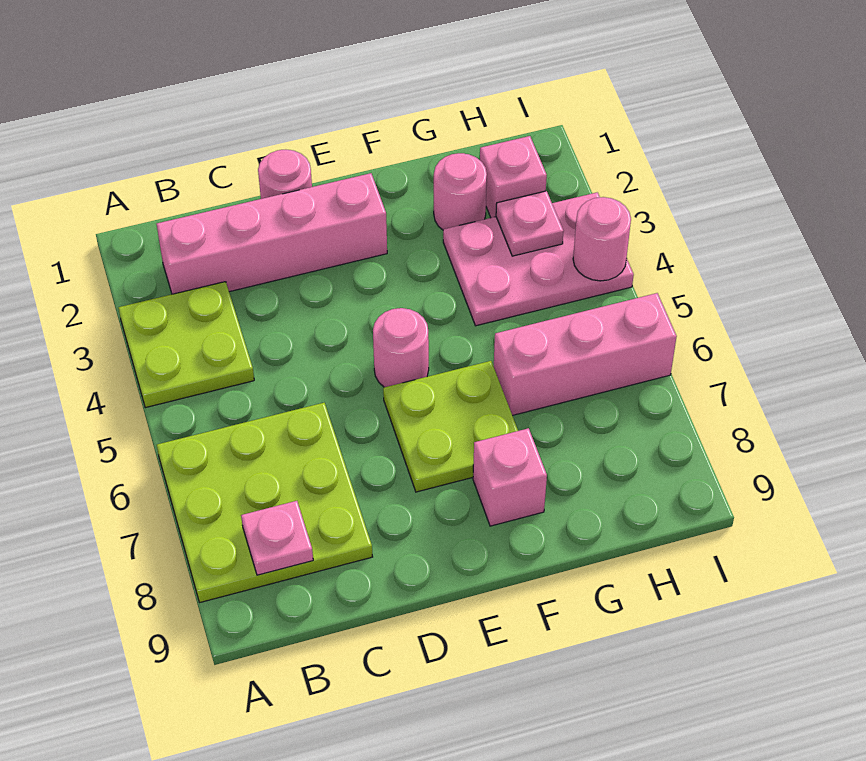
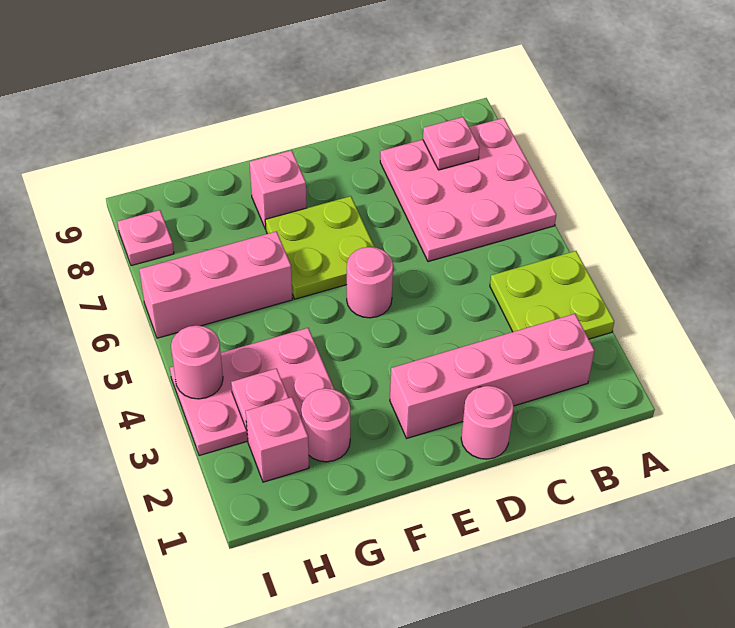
lime plate A6:C8 level 1 -> pink plate A6:C8 level 1
none -> pink plate I8 level 1

